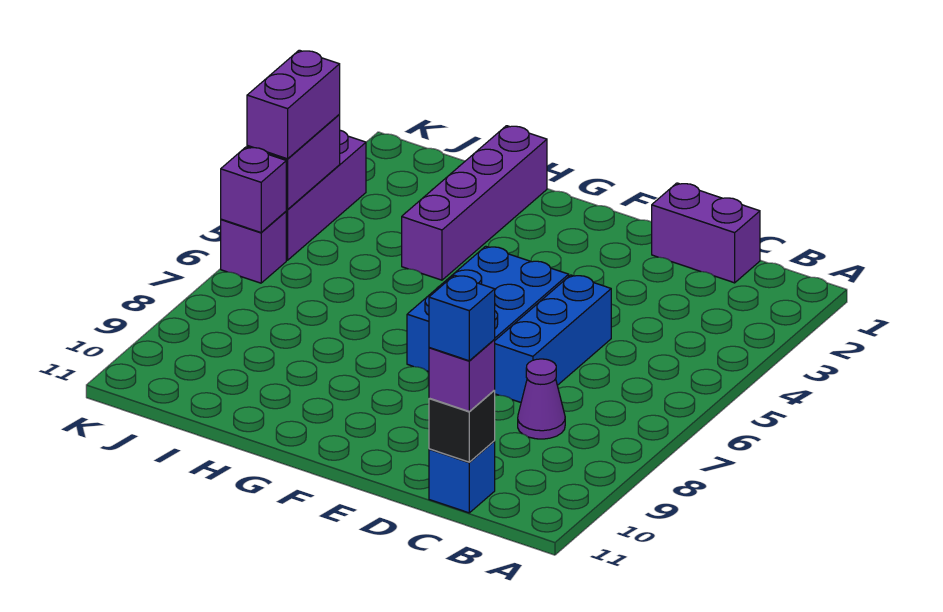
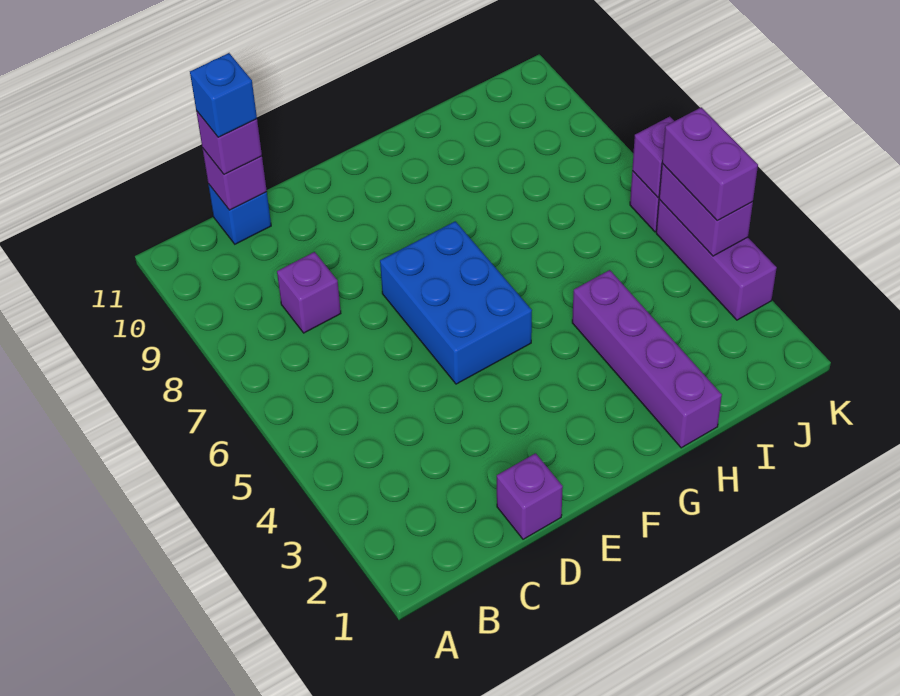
purple brick C1:D1 level 1 -> purple brick D1 level 1
purple cone C8 level 1 -> purple brick C8 level 1
black brick C11 level 2 -> purple brick C11 level 2
blue brick D5:D7 level 1 -> none

